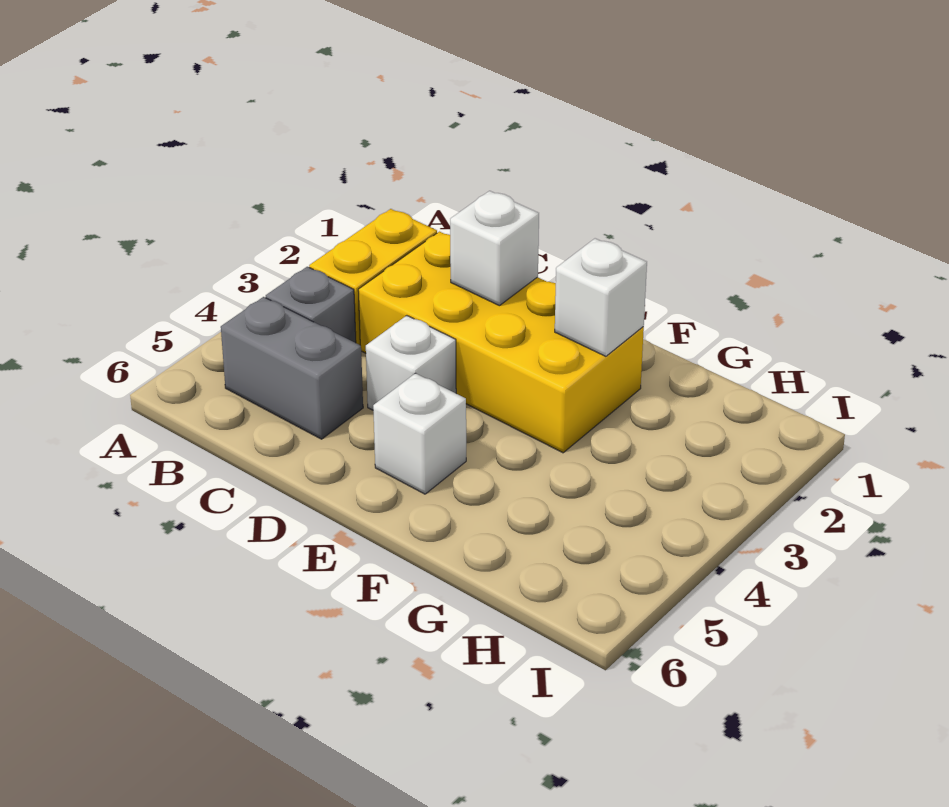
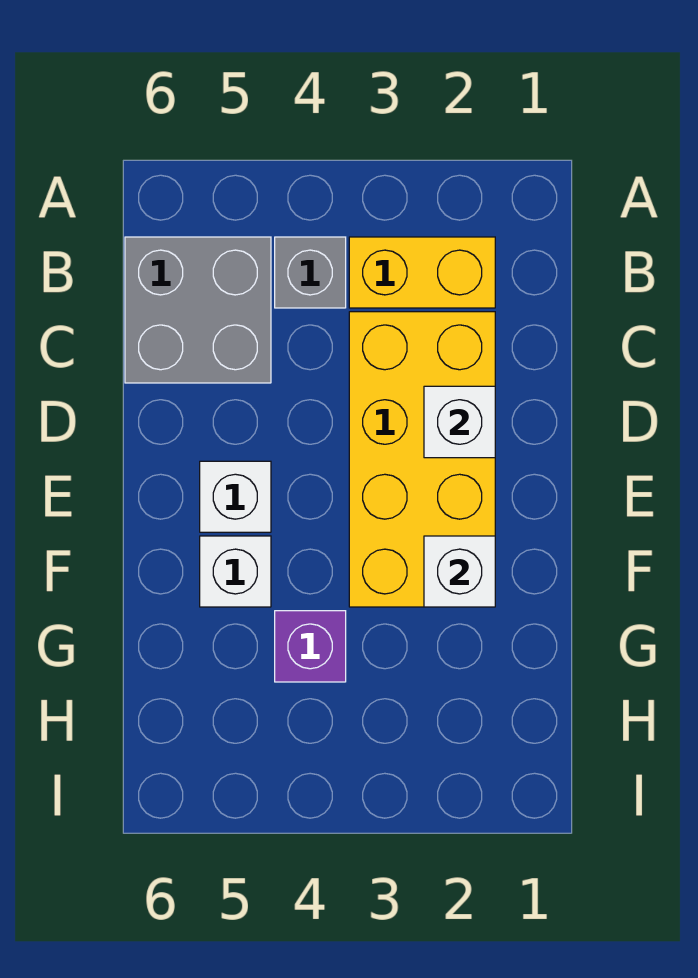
grey brick B5:C5 level 1 -> grey brick B5:C6 level 1
white brick D4 level 1 -> white brick F5 level 1
none -> purple brick G4 level 1

